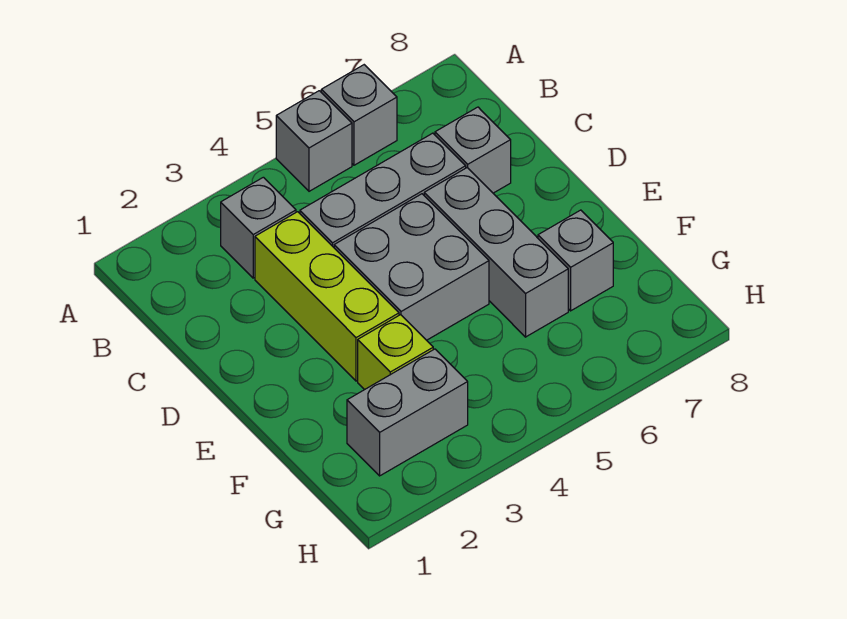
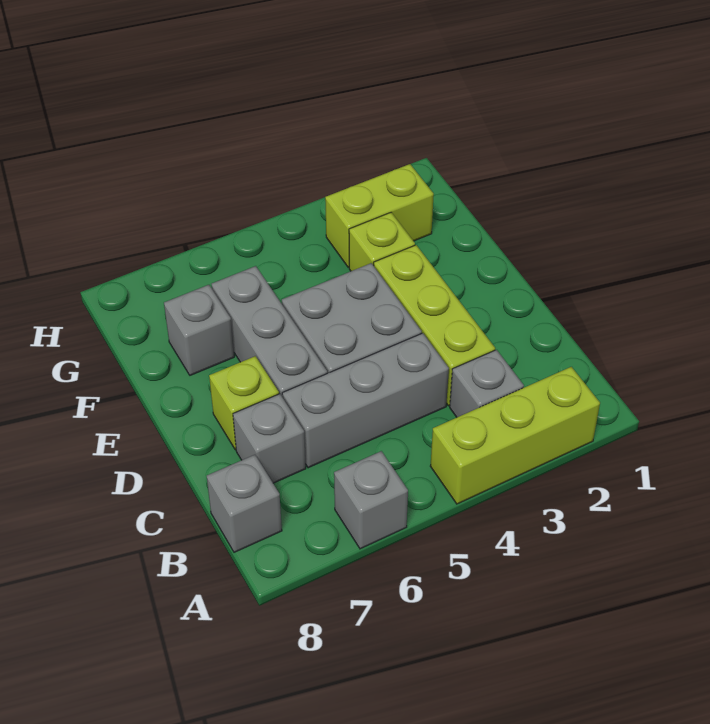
none -> lime brick A2:A4 level 1
grey brick A5 level 1 -> grey brick B8 level 1
none -> lime brick D7 level 1
grey brick G2:G3 level 1 -> lime brick G2:G3 level 1

